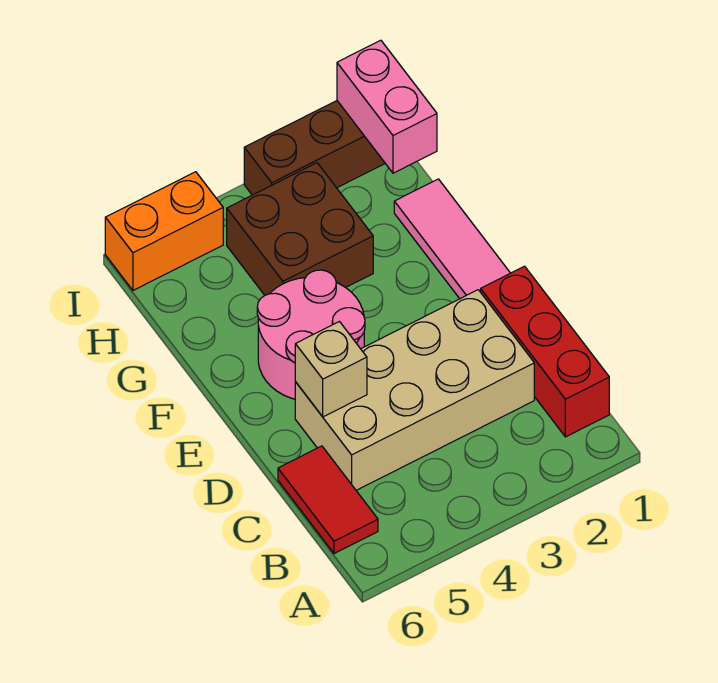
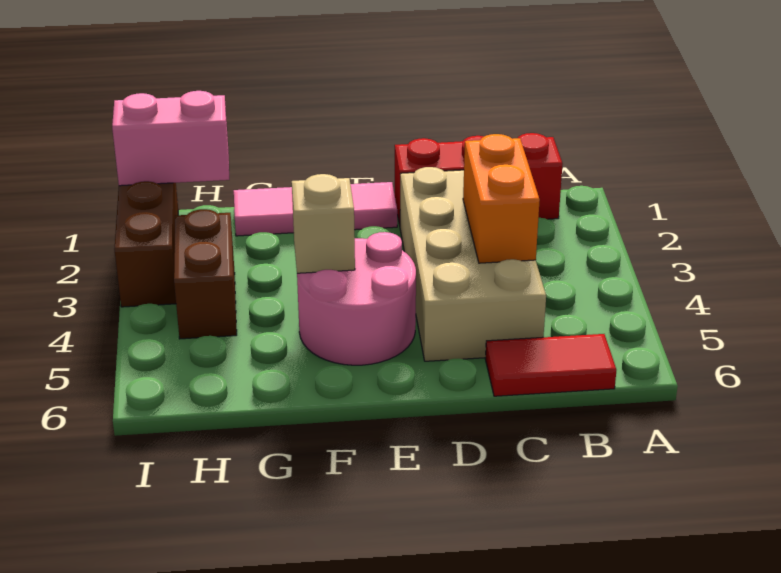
tan brick D5 level 2 -> tan brick F4 level 2
brown brick G3:H4 level 1 -> brown brick H3:H4 level 1
orange brick I5:I6 level 1 -> orange brick C3:C4 level 2

